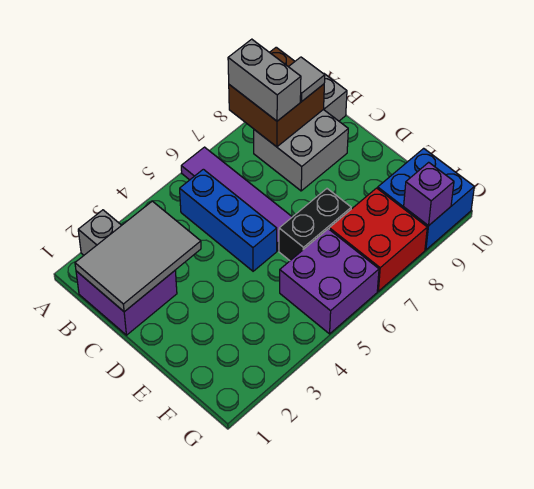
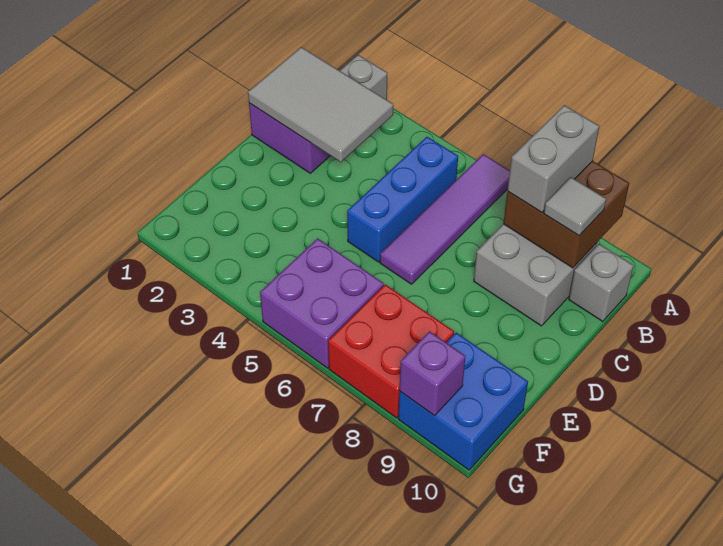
black brick E6:E7 level 1 -> none

